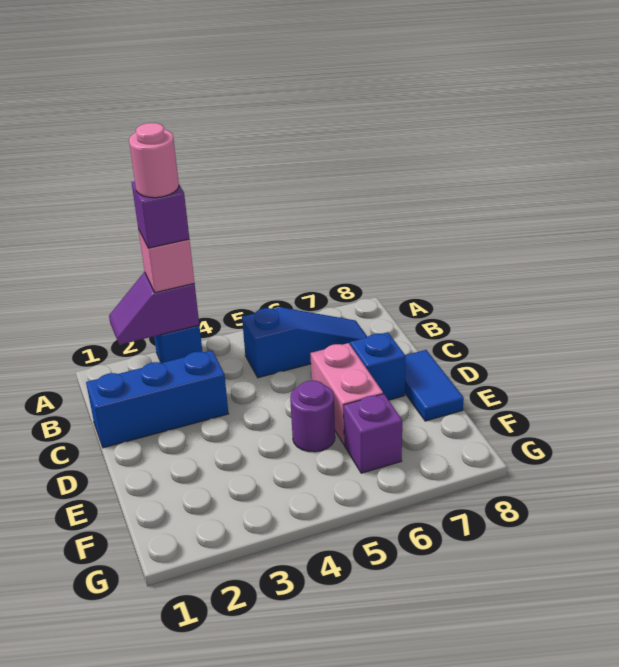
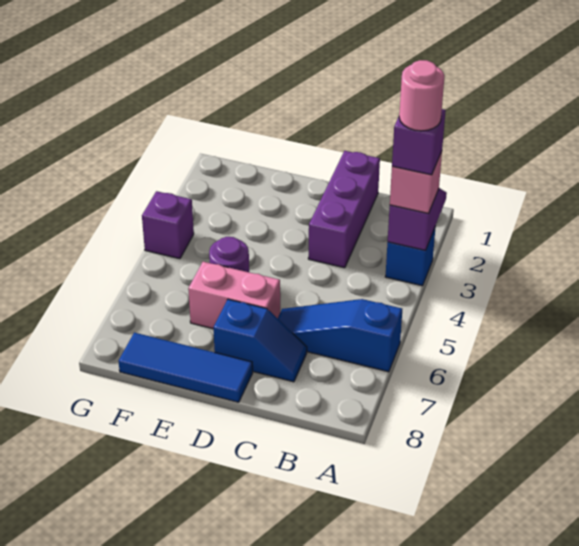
blue slope B5:B7 level 1 top 5 -> blue slope A6:C6 level 1 top A
blue brick C1:C3 level 1 -> purple brick C1:C3 level 1
blue tile D8:E8 level 1 -> blue tile D8:F8 level 1
purple brick F6 level 1 -> purple brick G4 level 1

